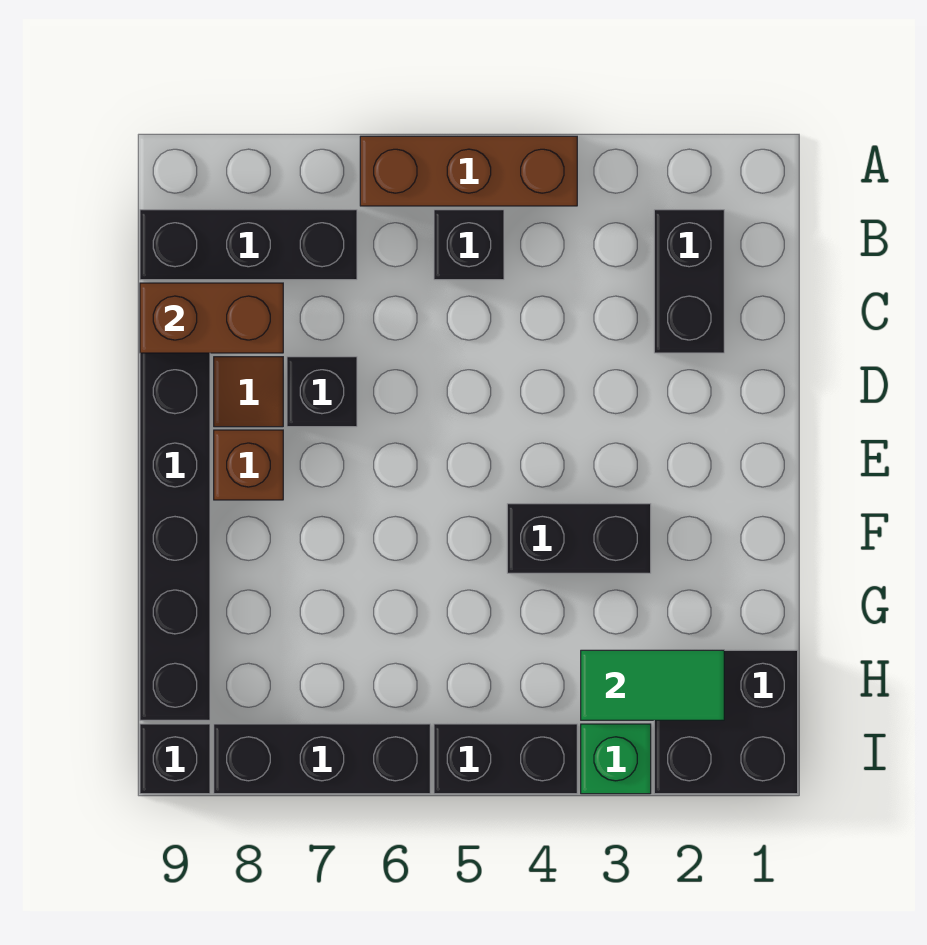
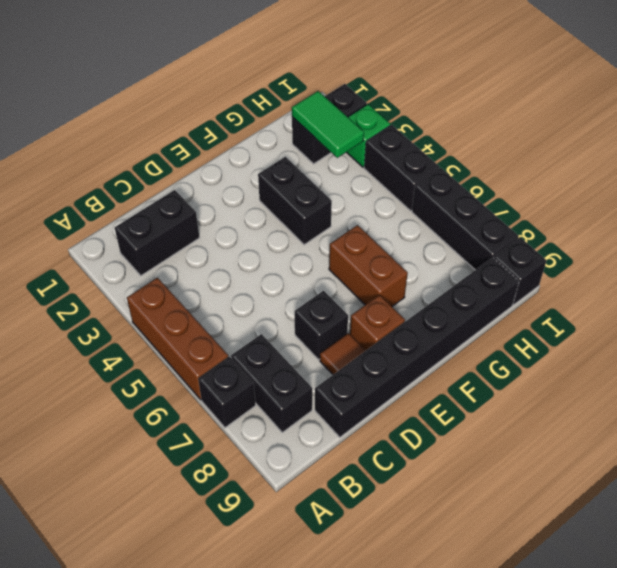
black brick B5 level 1 -> black brick A7 level 1
black brick B7:B9 level 1 -> black brick B7:B8 level 1
brown brick C8:C9 level 2 -> brown brick F6:F7 level 1
black brick H1:I2 level 1 -> black brick H2:I2 level 1

